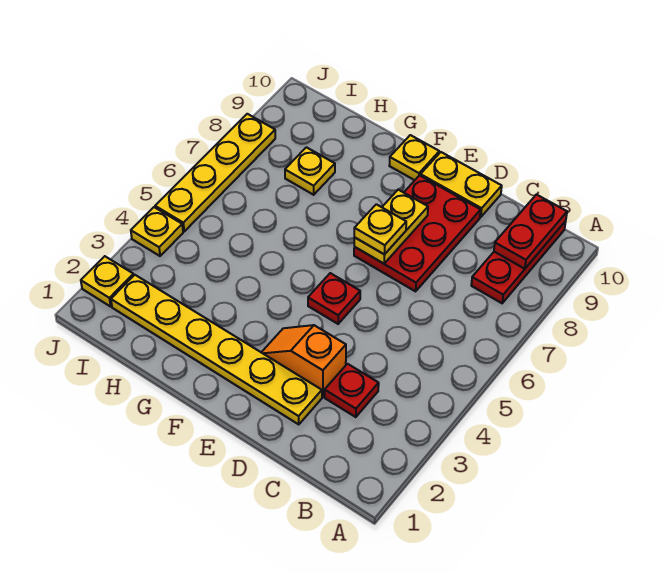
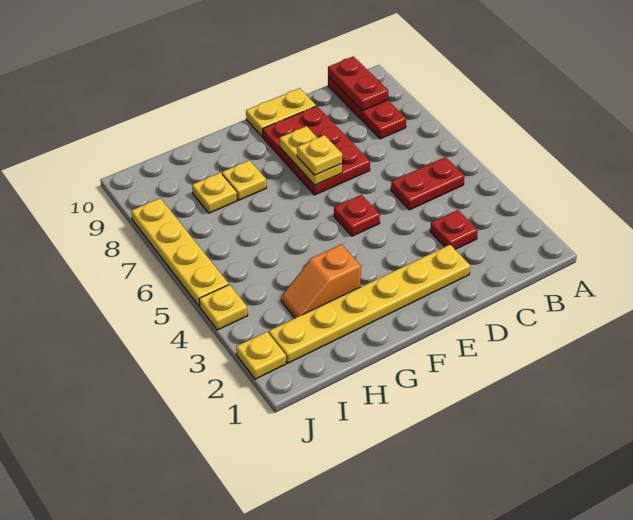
none -> red plate B5:C5 level 1
orange slope D3:E3 level 1 top D -> orange slope G3:H3 level 1 top G
yellow plate F10 level 1 -> yellow plate G8 level 1

